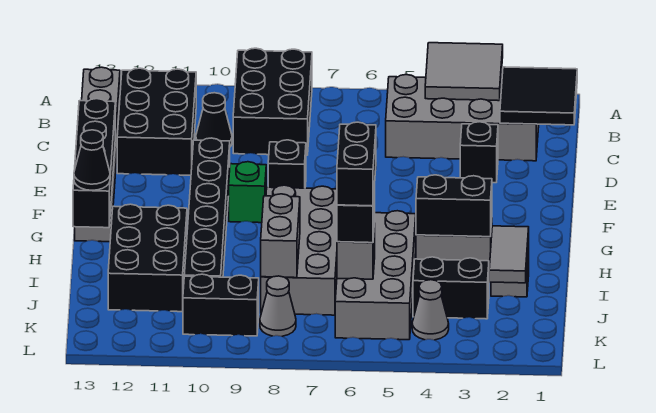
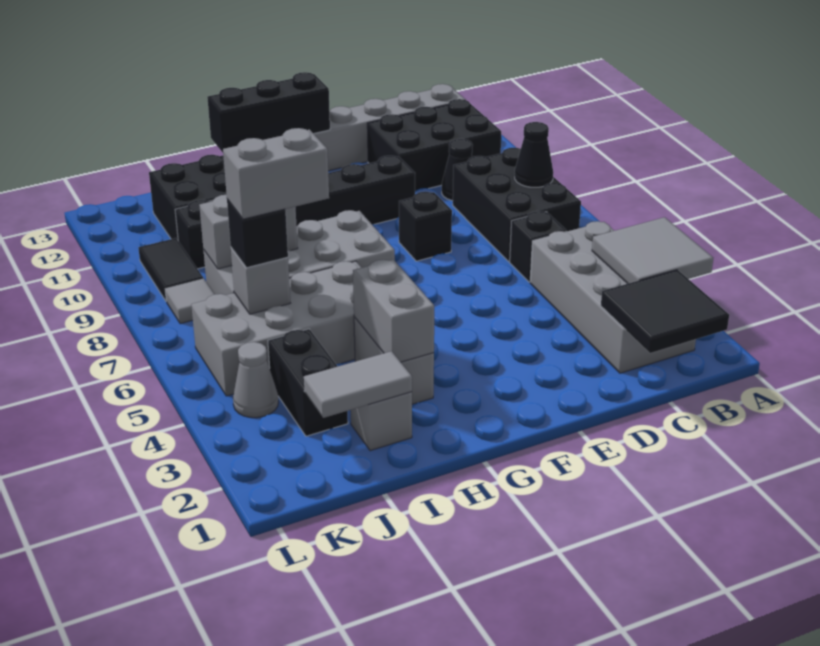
black brick A8:C9 level 1 -> black brick B7:C9 level 1
black brick D3 level 1 -> black brick C6 level 1
black brick E13:H13 level 2 -> black brick F13:H13 level 2
green brick F9 level 1 -> none
black brick H3:H4 level 2 -> grey brick H3:H4 level 2
black cone H13 level 3 -> black cone B8 level 2
black brick I6:J6 level 4 -> grey brick I6:J6 level 4
grey cone K8 level 1 -> grey tile K8 level 1
black brick K9:K10 level 1 -> black tile K9:K10 level 1

